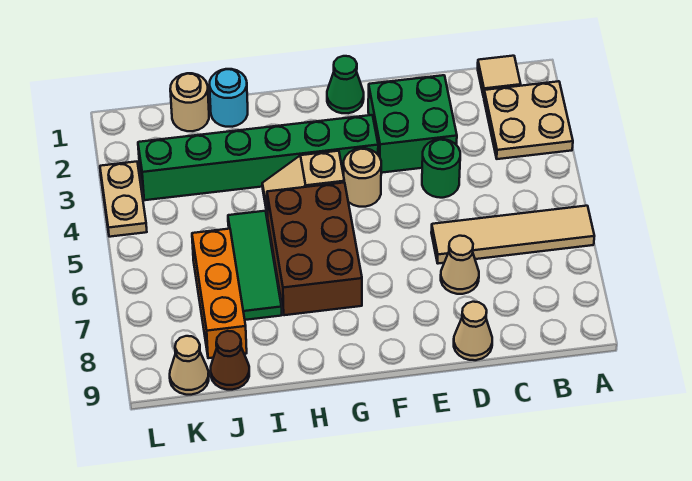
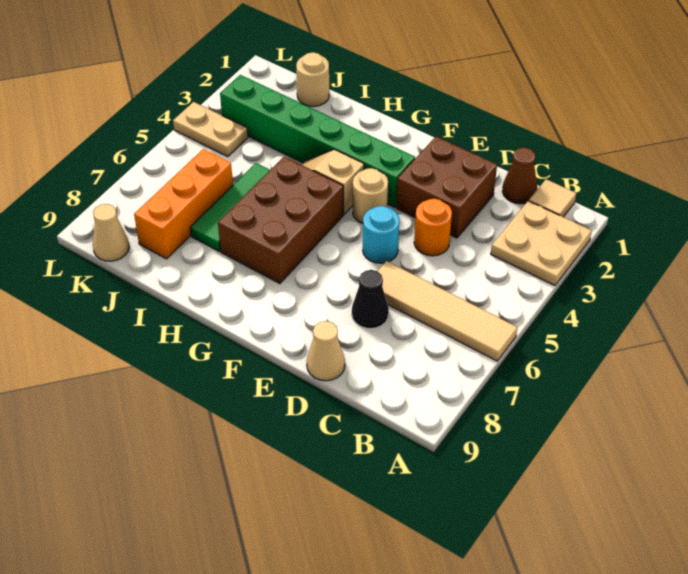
green brick D2:E3 level 1 -> brown brick D2:E3 level 1
green round brick D4 level 1 -> orange round brick D4 level 1
tan cone D7 level 1 -> black cone D7 level 1
green cone F1 level 1 -> none
cyan round brick I1 level 1 -> cyan round brick E5 level 1
brown cone J9 level 1 -> brown cone C1 level 1
tan plate L3:L4 level 1 -> tan plate K4:L4 level 1

